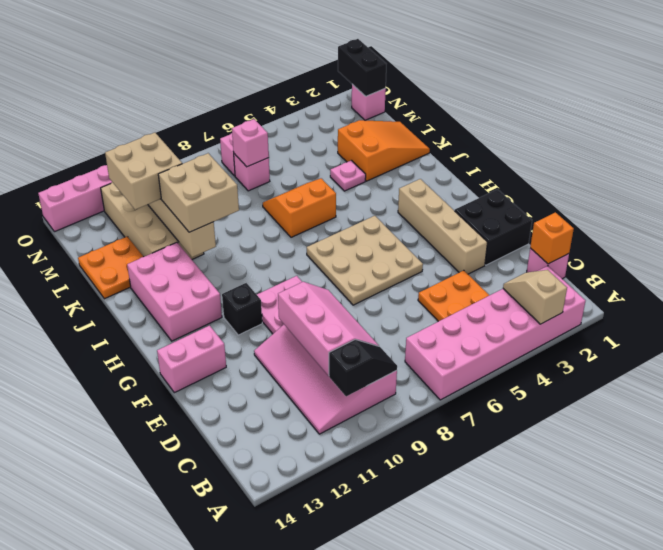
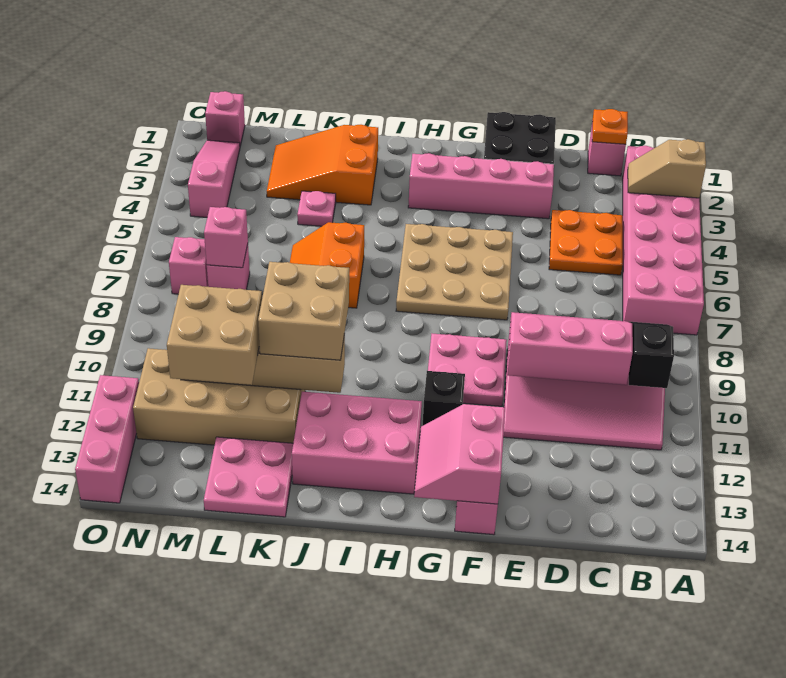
orange brick C1 level 2 -> orange plate C1 level 2
tan brick E3:H3 level 1 -> pink brick E3:H3 level 1
none -> pink slope F13:G14 level 2 top F
orange slope K1:L3 level 1 top 3 -> orange slope J2:L3 level 1 top J
orange plate K13:L14 level 1 -> pink plate K13:L14 level 1
black brick N1:O1 level 2 -> none
none -> pink slope N2:N4 level 1 top 4

